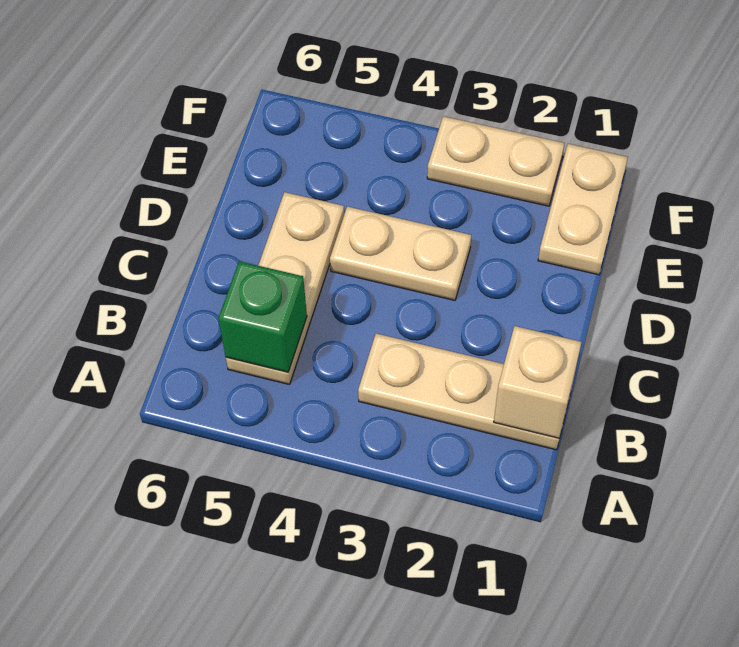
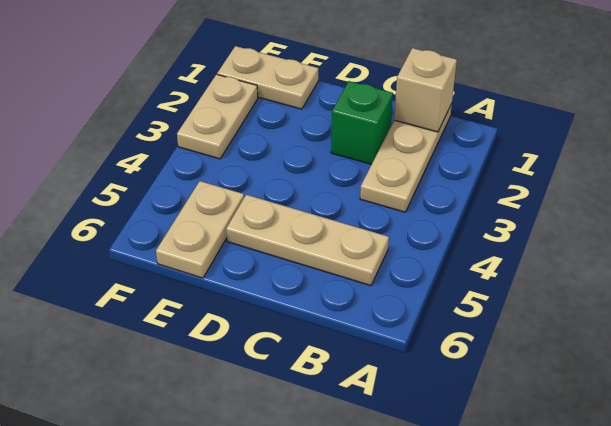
green brick B5 level 2 -> green brick C2 level 1
tan plate D3:D4 level 1 -> tan plate E5:E6 level 1

